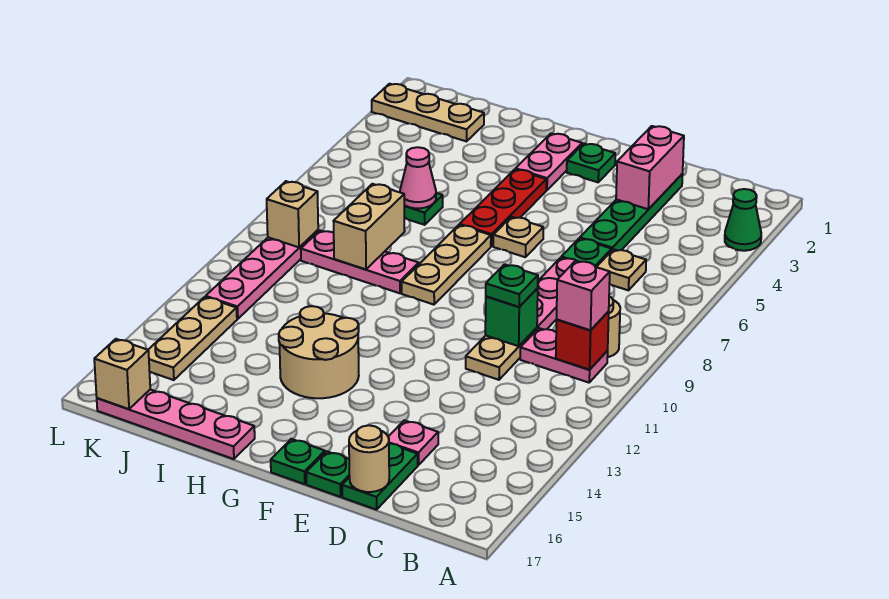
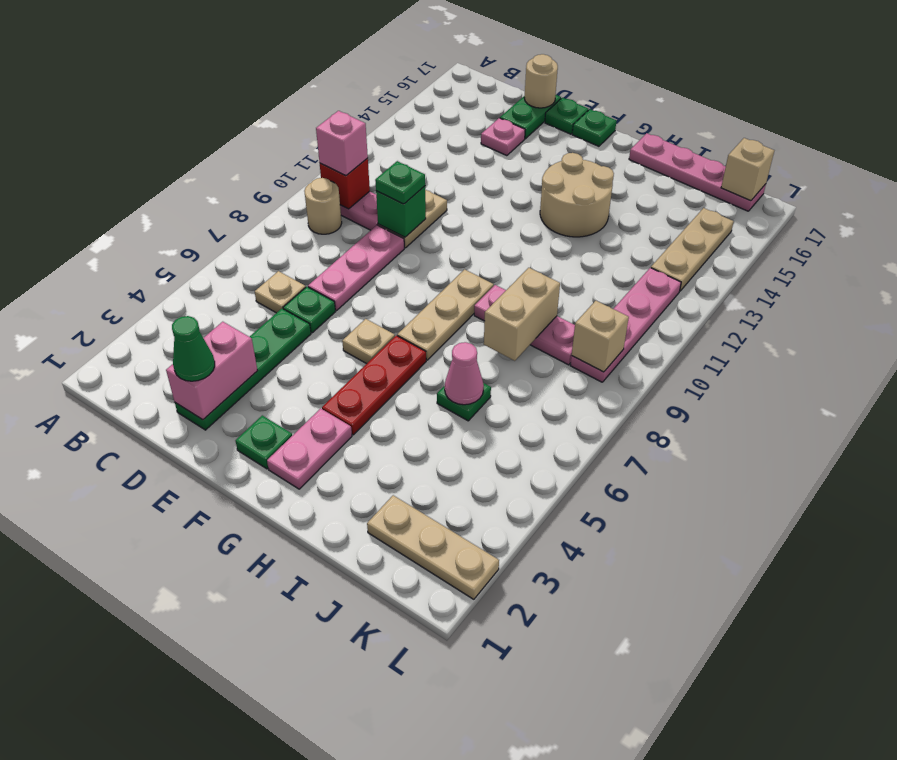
green cone A3 level 1 -> green cone D2 level 3

